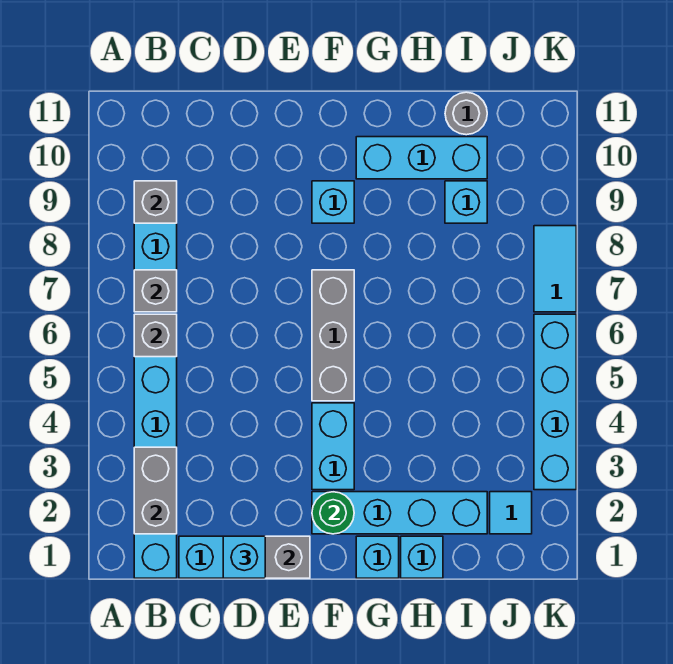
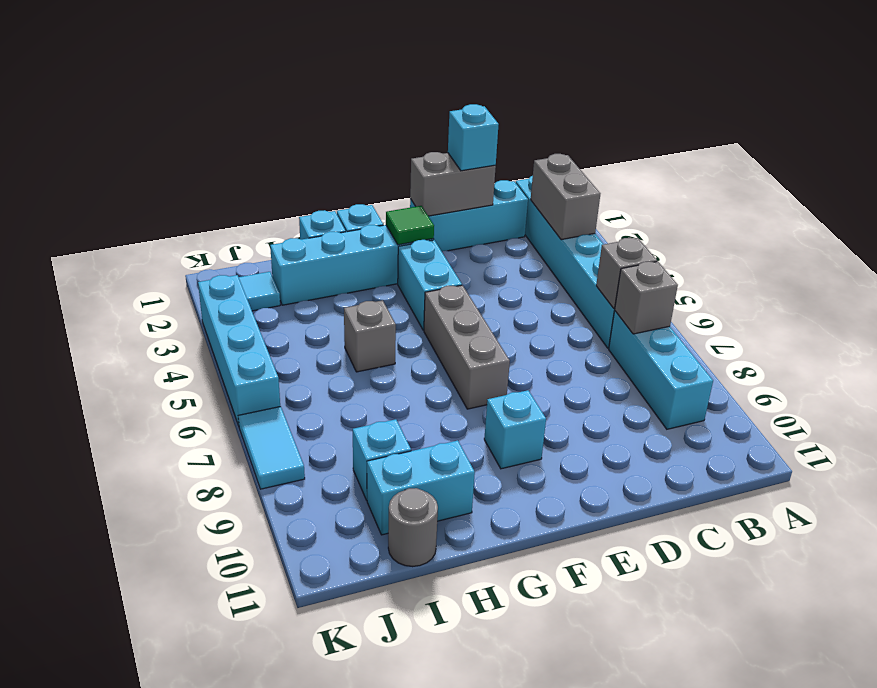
grey brick B9 level 2 -> grey brick H5 level 1
green round brick F2 level 2 -> green tile F2 level 2
cyan brick G10:I10 level 1 -> cyan brick H10:I10 level 1

